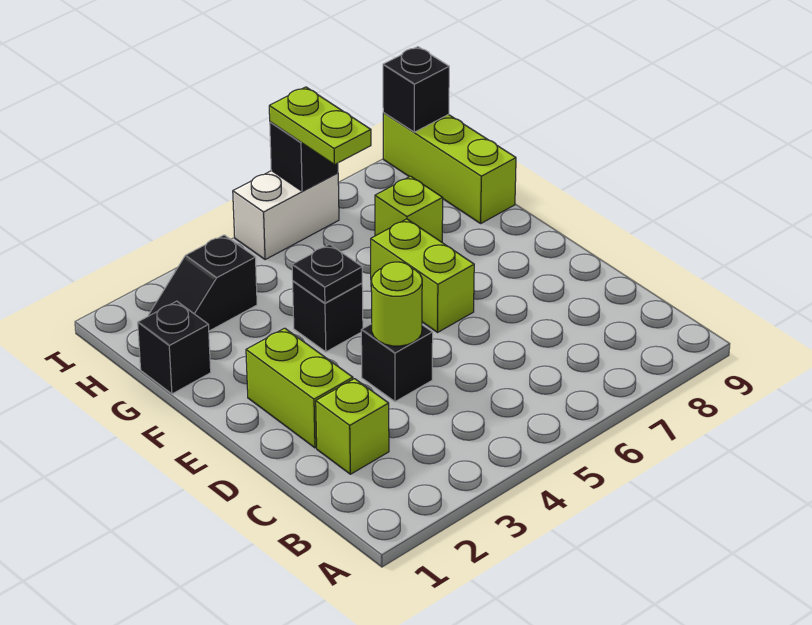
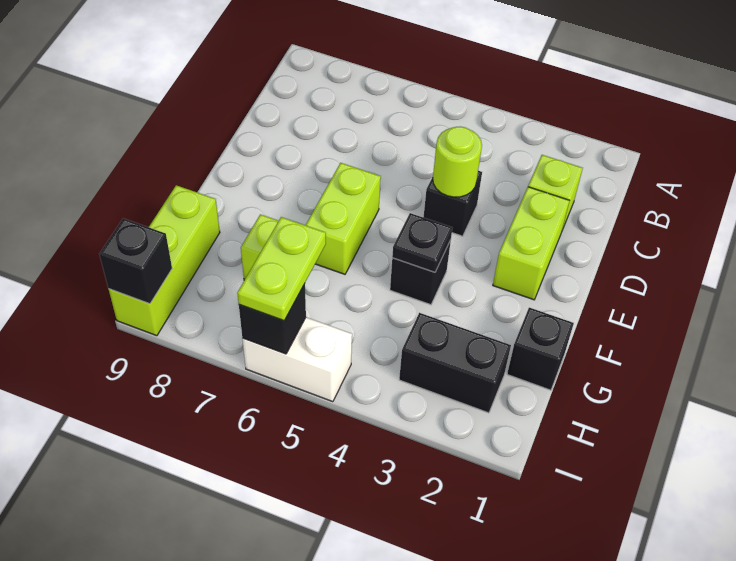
black slope H2:H3 level 1 top 3 -> black brick H2:H3 level 1

